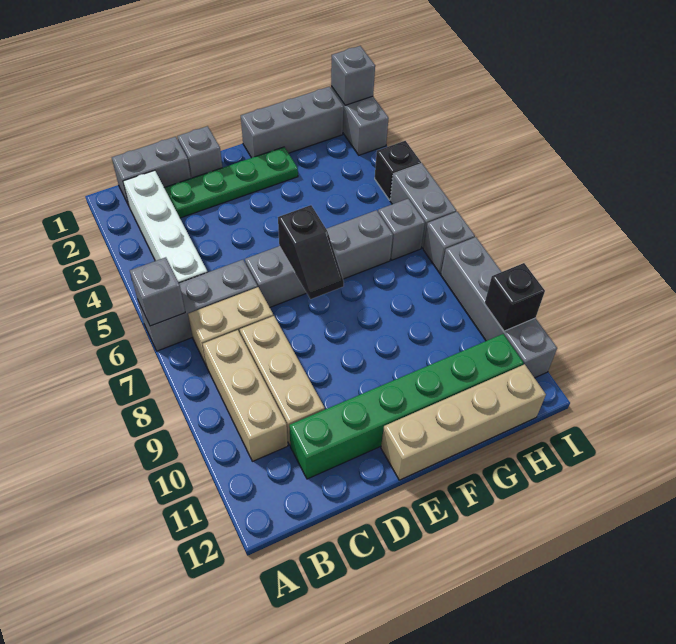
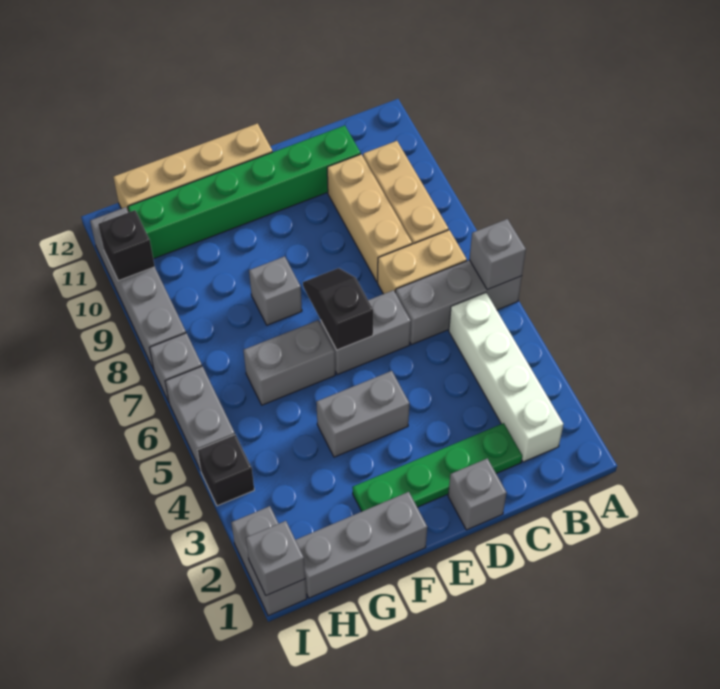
grey brick B1:C1 level 1 -> grey brick E4:F4 level 1
grey brick H6 level 1 -> grey brick F8 level 1

